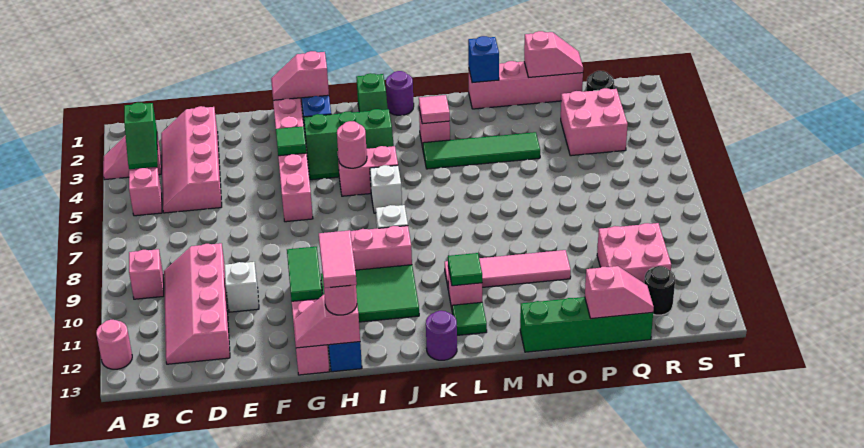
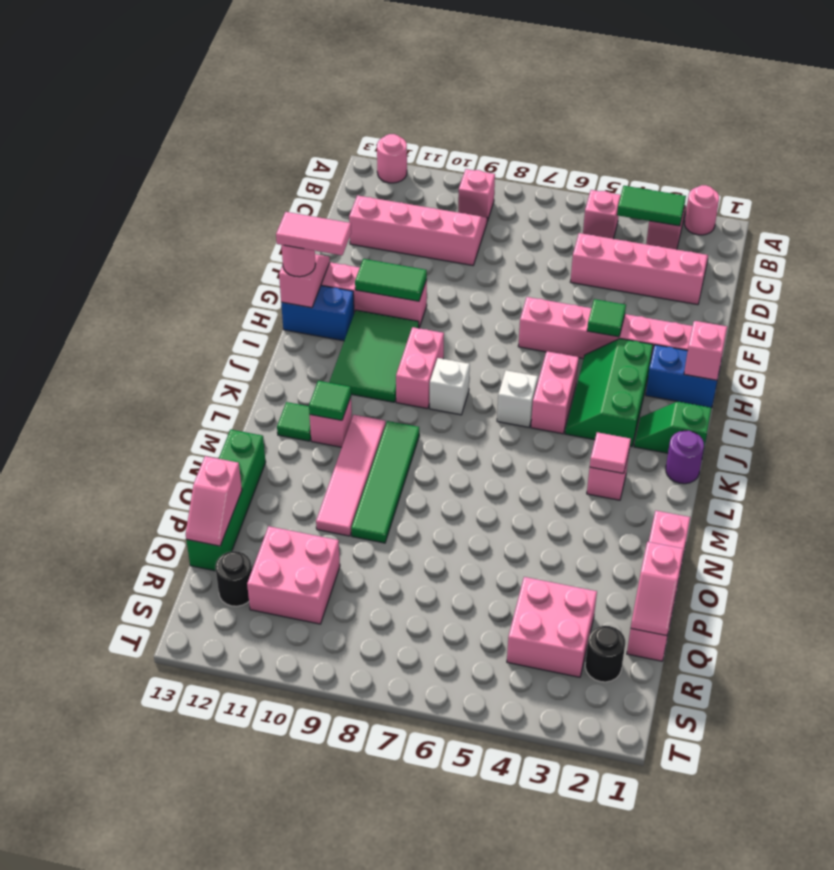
green slope B3:B4 level 2 top 3 -> green tile B3:B4 level 2
white brick E10 level 1 -> none
pink round brick I5 level 2 -> pink round brick A2 level 1
purple round brick K13 level 1 -> none
green tile L4:O4 level 1 -> green tile L9:O9 level 1
blue brick N1 level 2 -> none

